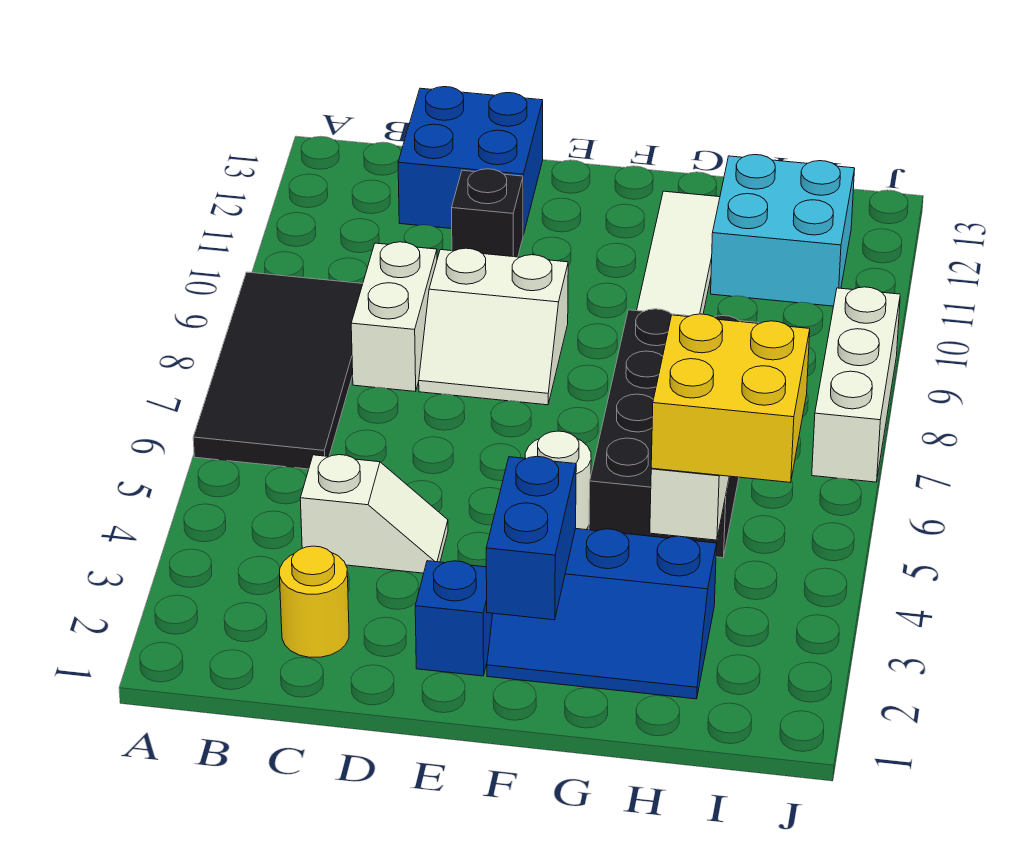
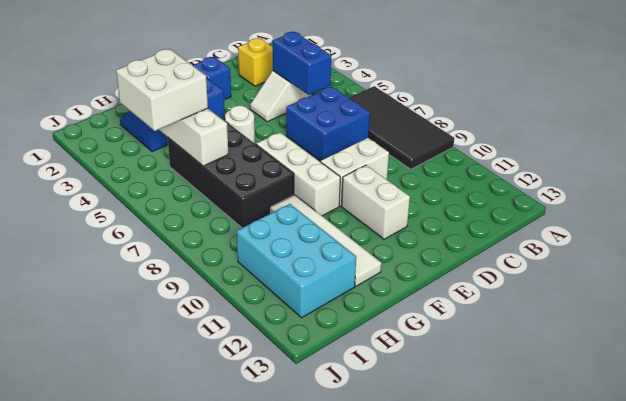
yellow round brick C2 level 1 -> yellow brick C2 level 1
white brick C8:C9 level 1 -> white brick E10:E11 level 1
blue brick C12:D13 level 1 -> blue brick C6:D7 level 1
black brick D11 level 1 -> none
blue brick F2:F3 level 2 -> blue brick C4:C5 level 2
yellow brick H4:I5 level 3 -> white brick H4:I5 level 3
cyan brick H11:I12 level 1 -> cyan brick H10:I12 level 1
white brick J7:J9 level 1 -> white brick F7:F9 level 1

